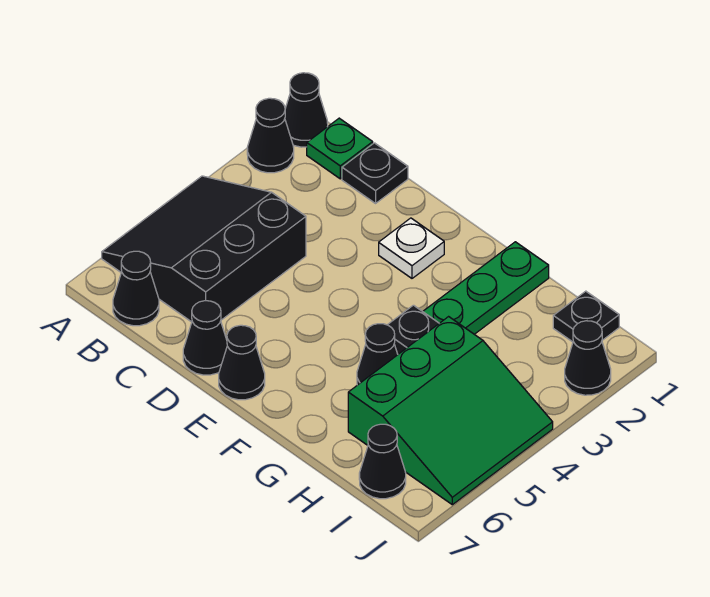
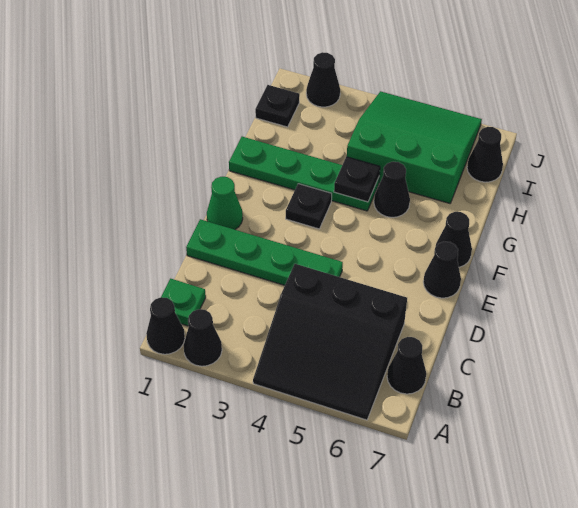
black plate C1 level 1 -> black plate F3 level 1
none -> green plate D1:D4 level 1
black cone D7 level 1 -> black cone F7 level 1
none -> green cone E1 level 1
white plate E2 level 1 -> none

